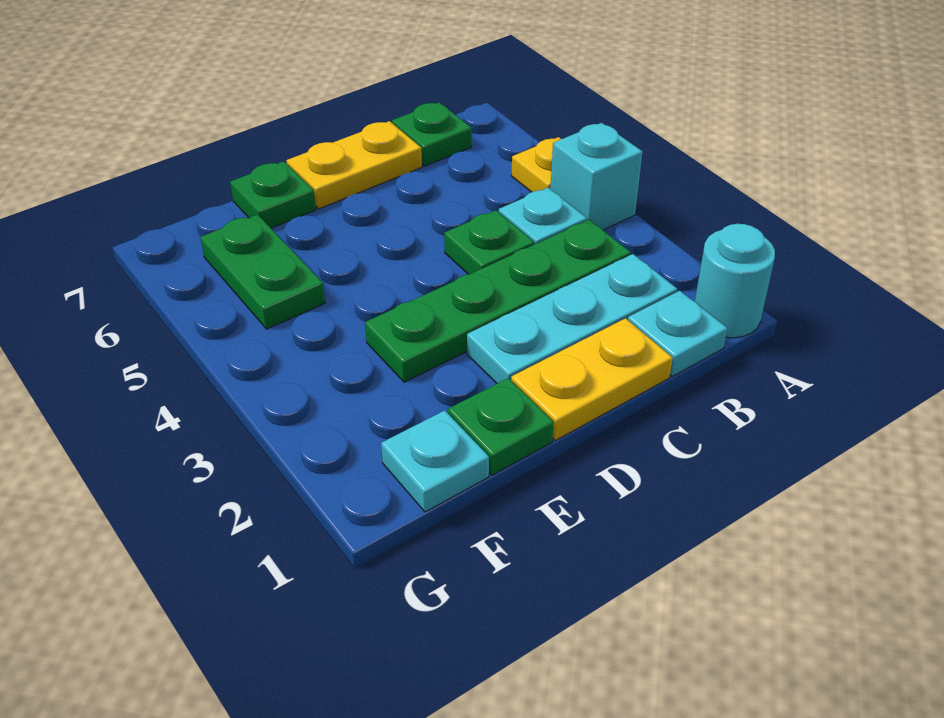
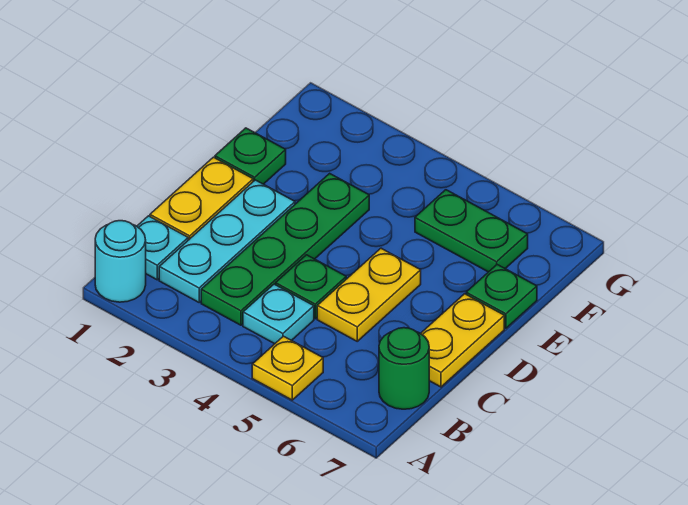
cyan brick A4 level 1 -> none
green plate B7 level 1 -> green round brick B7 level 1
none -> yellow plate C5:D5 level 1
cyan plate F1 level 1 -> none

